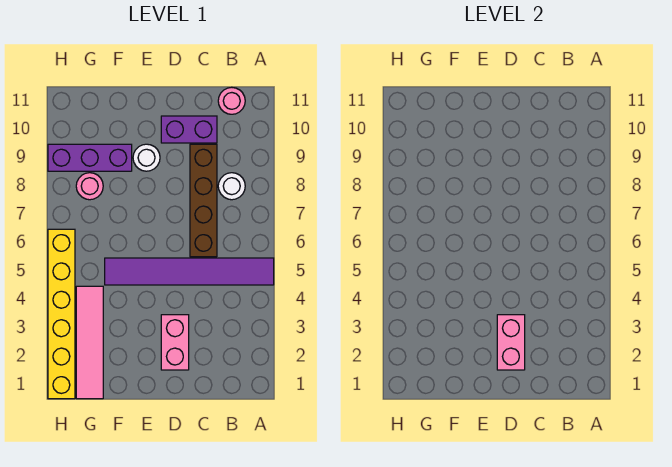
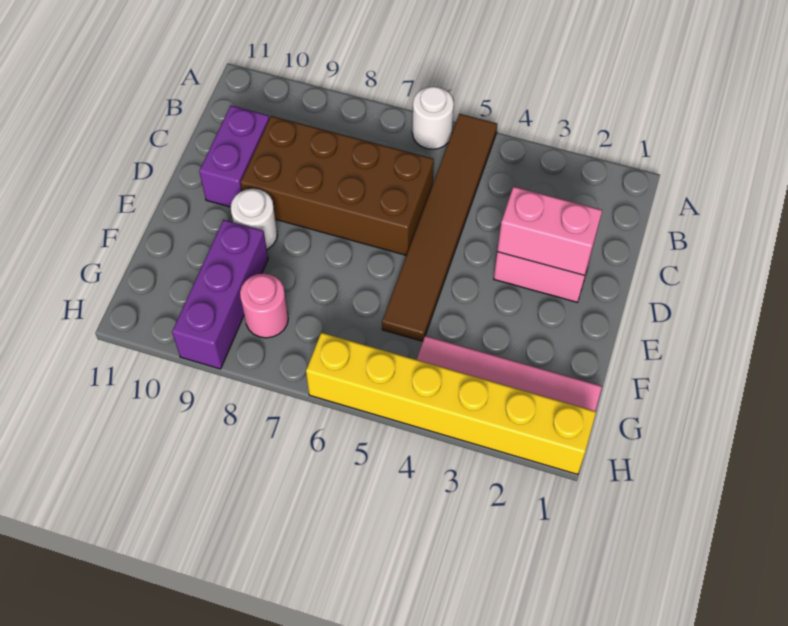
purple tile A5:F5 level 1 -> brown tile A5:F5 level 1
white round brick B8 level 1 -> white round brick A6 level 1
pink round brick B11 level 1 -> none
brown brick C6:C9 level 1 -> brown brick C6:D9 level 1

